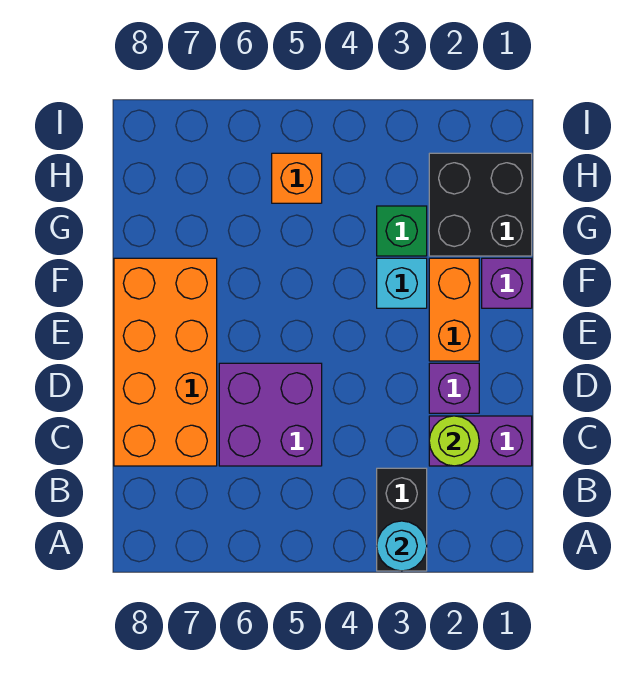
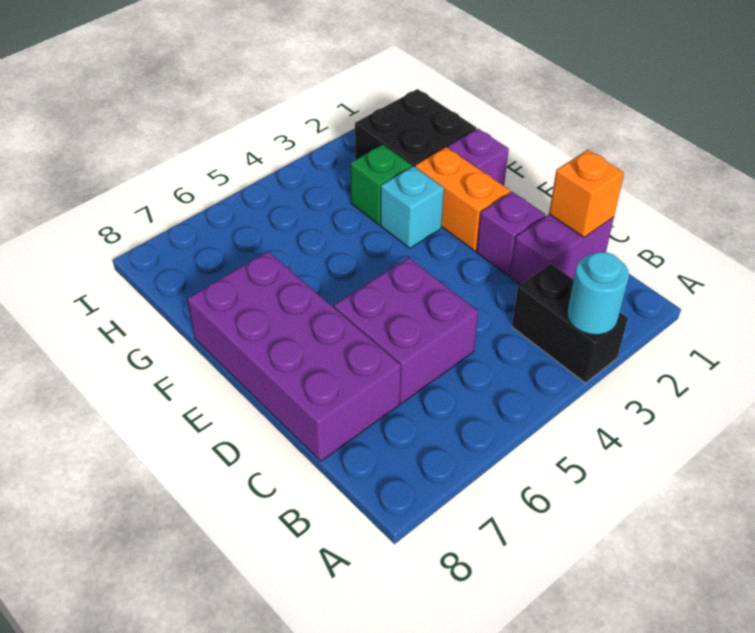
lime round brick C2 level 2 -> none
orange brick C7:F8 level 1 -> purple brick C7:F8 level 1
orange brick H5 level 1 -> orange brick C1 level 2

